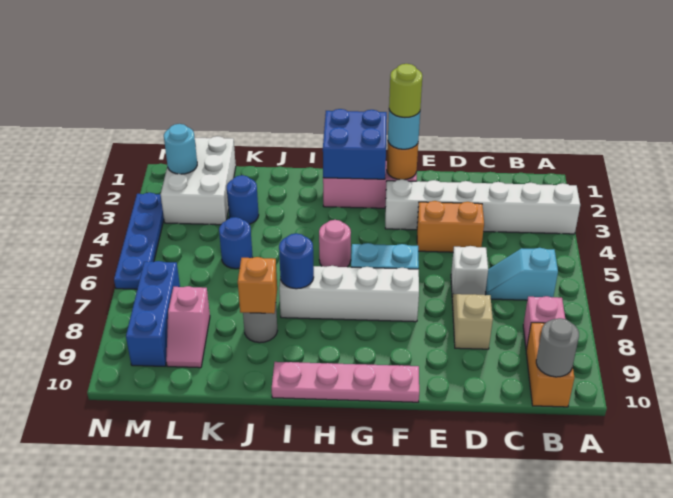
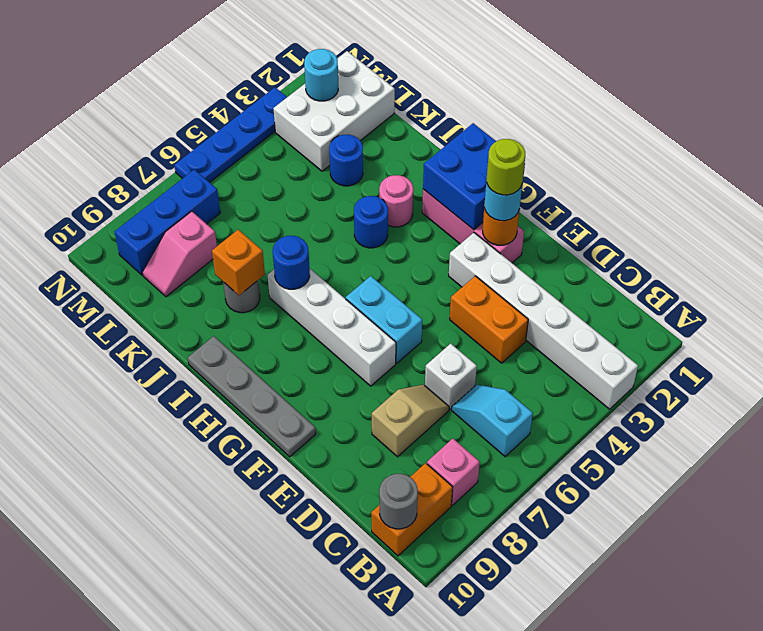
pink plate F10:I10 level 1 -> grey plate F10:I10 level 1
pink round brick H5 level 1 -> pink round brick I3 level 1
blue round brick K5 level 1 -> blue round brick I4 level 1

